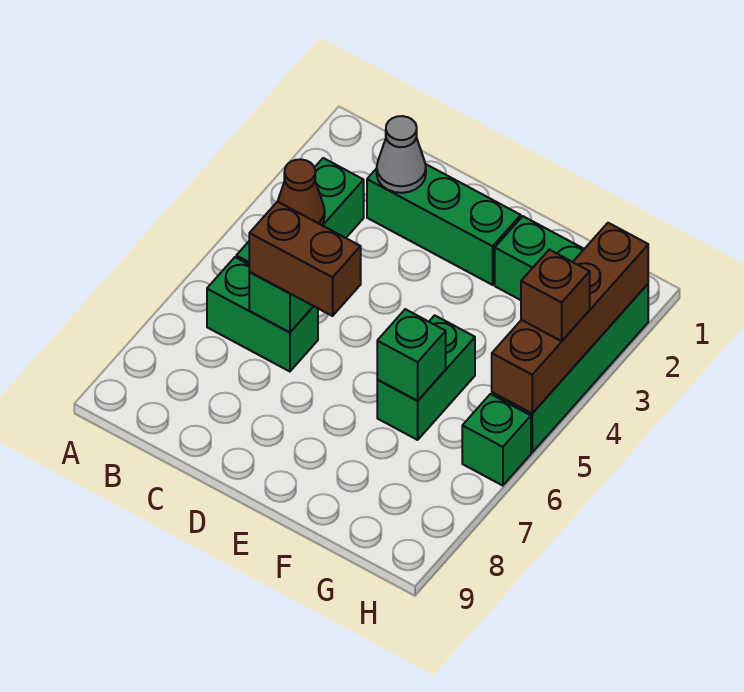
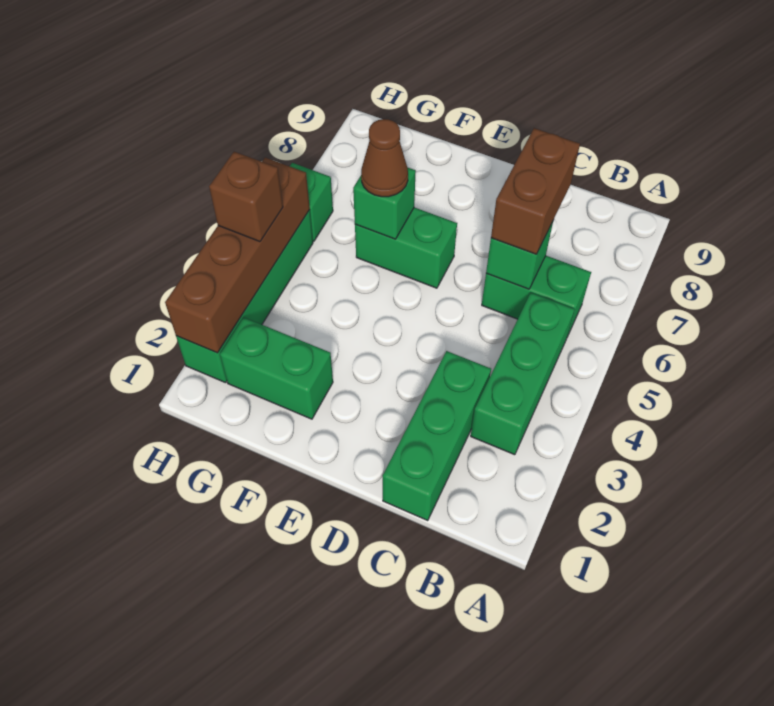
brown cone B4 level 2 -> brown cone F6 level 3
green brick C2:E2 level 1 -> green brick C1:C3 level 1
grey cone C2 level 2 -> none
brown brick C6:D6 level 3 -> brown brick C6:C7 level 3
green brick F5:F6 level 1 -> green brick E6:F6 level 1

